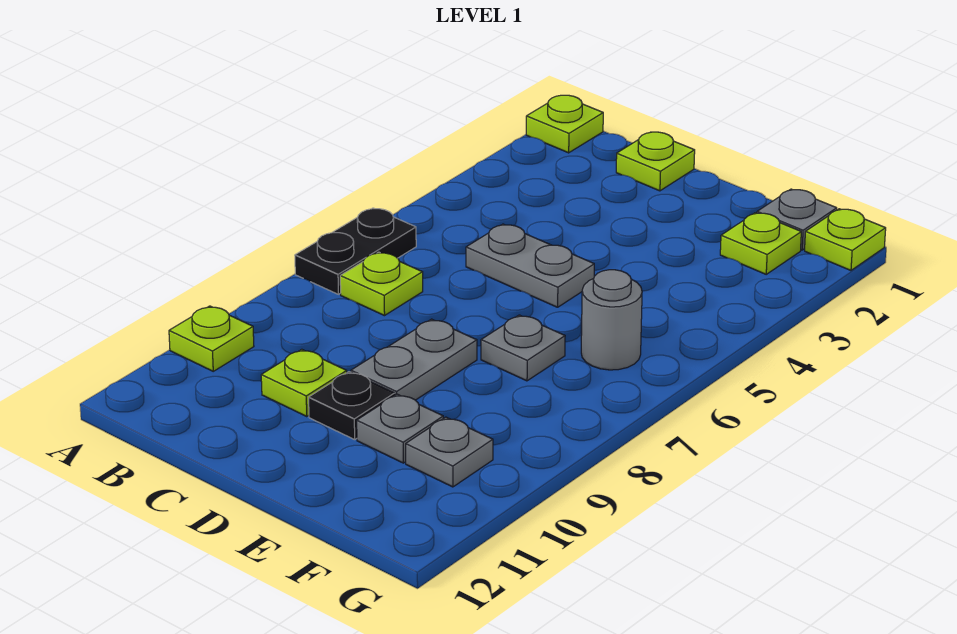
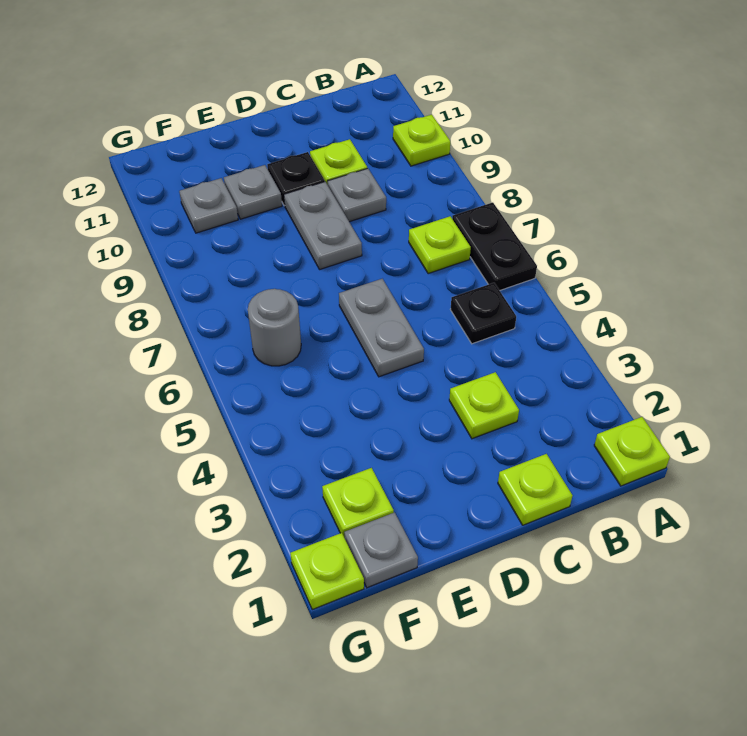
none -> black plate B5 level 1
none -> lime plate C3 level 1
grey plate C5:D5 level 1 -> grey plate D5:D6 level 1
grey plate E7 level 1 -> grey plate C9 level 1

